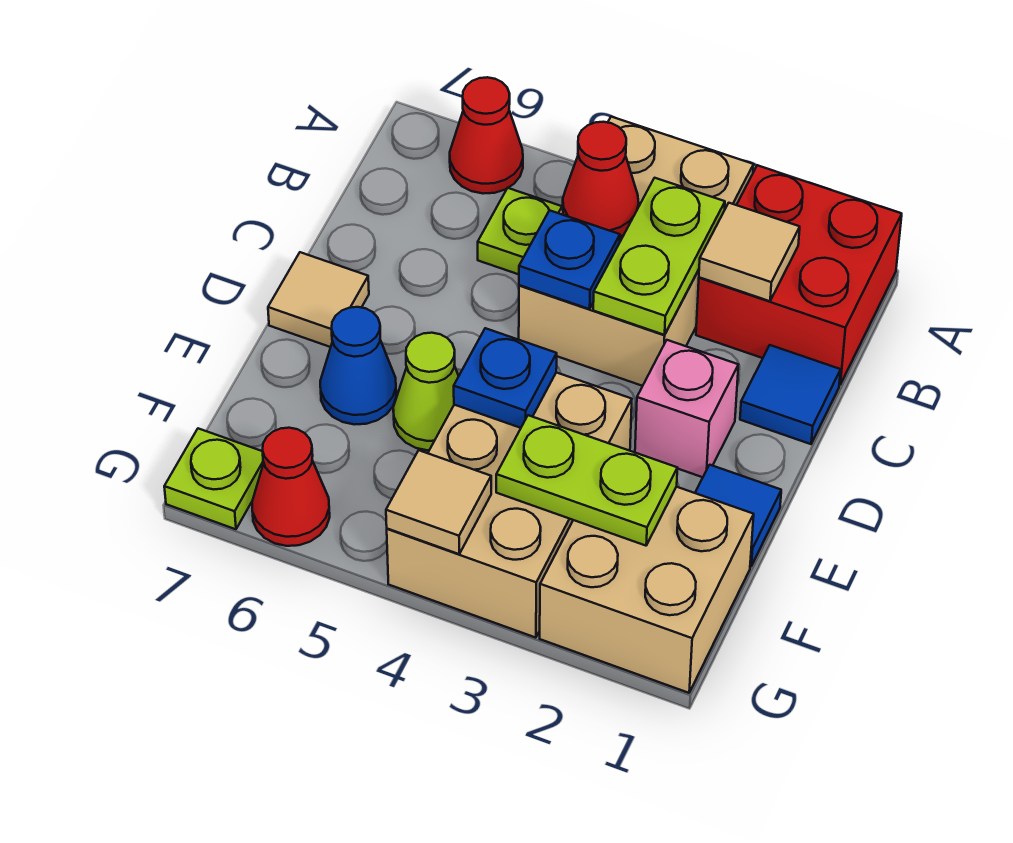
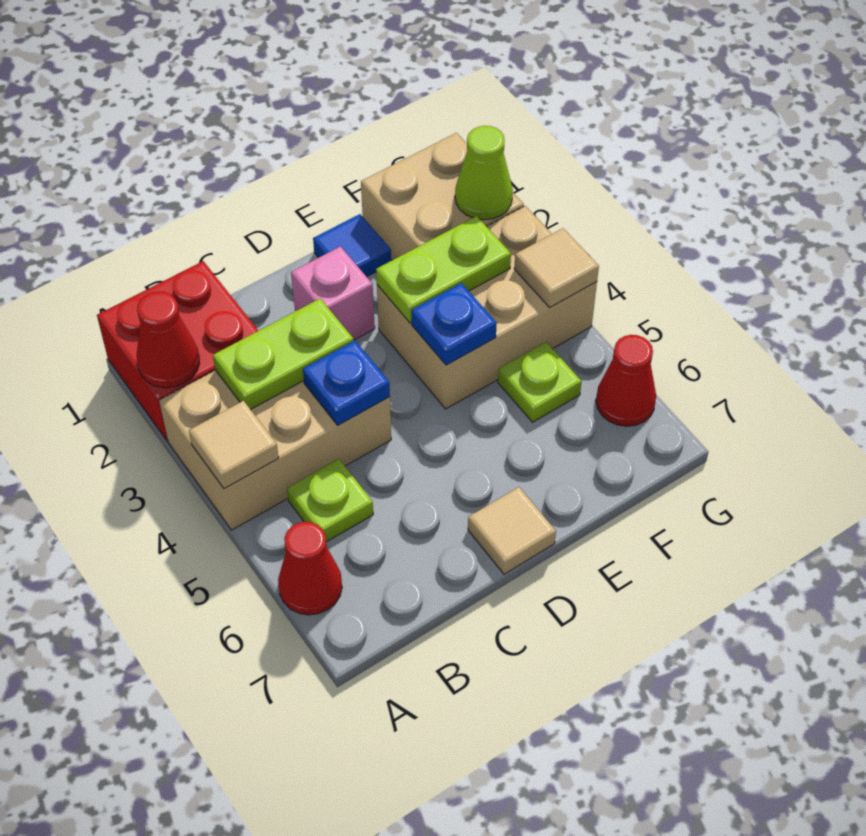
tan tile B2 level 2 -> tan tile A4 level 2
red cone B4 level 2 -> red cone A2 level 2
blue tile C1 level 1 -> none
lime cone E5 level 1 -> lime cone G2 level 2
blue cone E6 level 1 -> none
lime plate F2:F3 level 2 -> lime plate E3:F3 level 2
lime plate G7 level 1 -> lime plate F5 level 1

